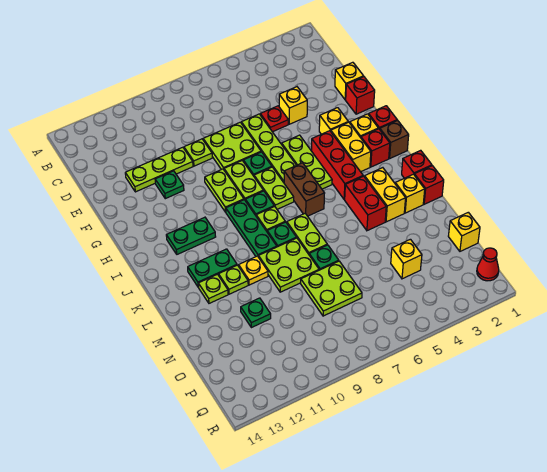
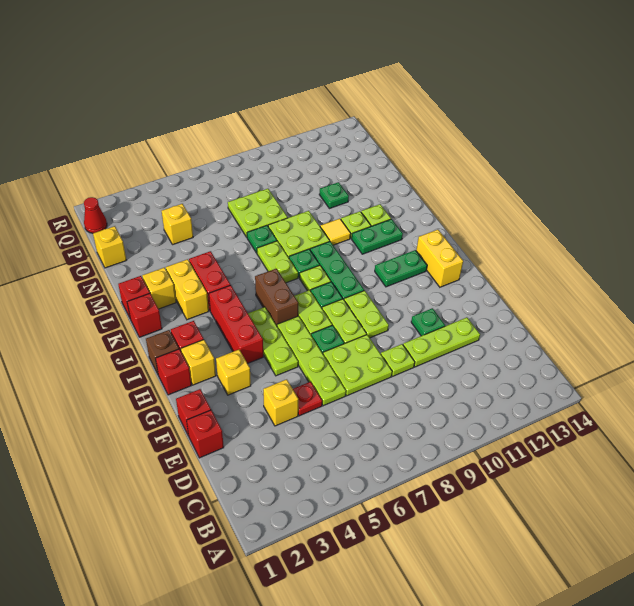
yellow brick E1 level 1 -> red brick E1 level 1
yellow brick H3:I3 level 1 -> yellow brick H13:I13 level 1
yellow plate L10 level 1 -> yellow tile L10 level 1

